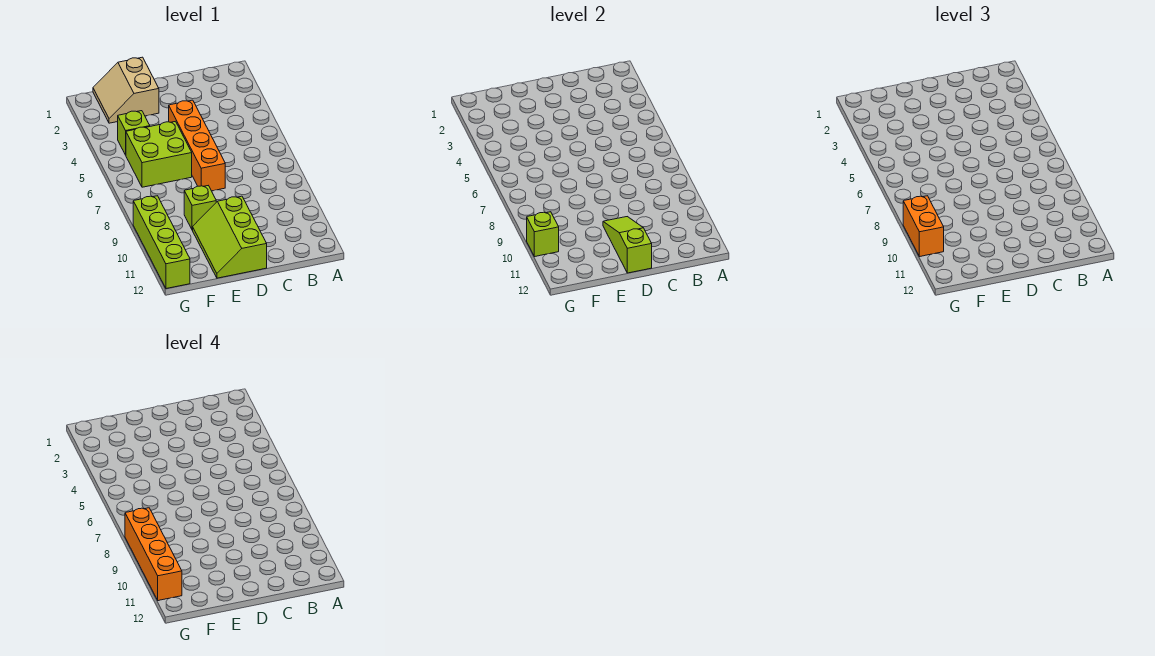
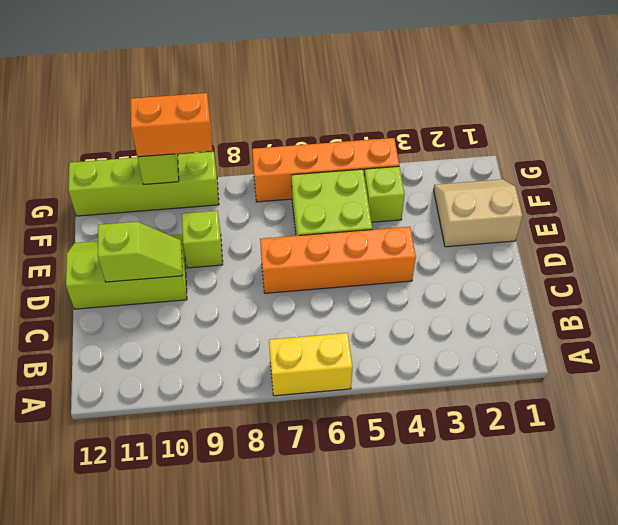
none -> yellow brick A6:A7 level 1
lime slope D10:D12 level 2 top 12 -> lime slope D10:D11 level 2 top 11
orange brick G8:G11 level 4 -> orange brick G4:G7 level 1

